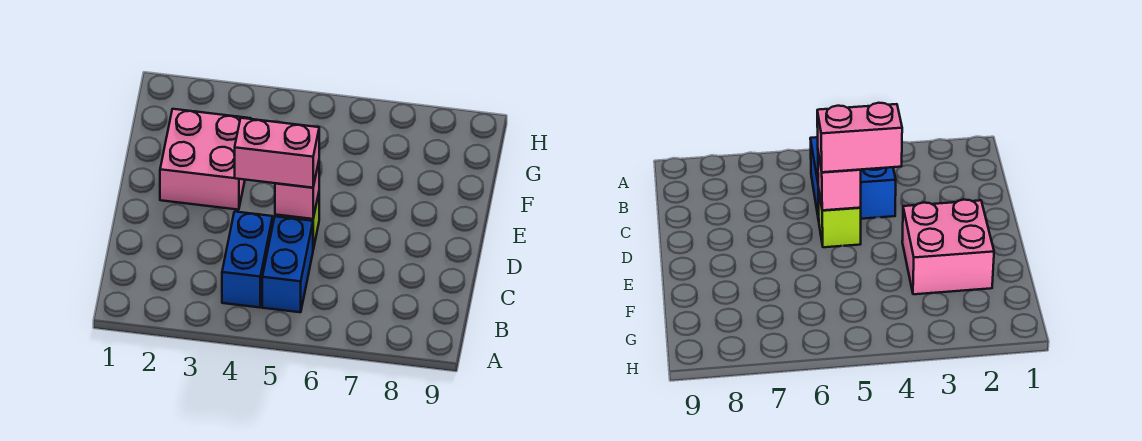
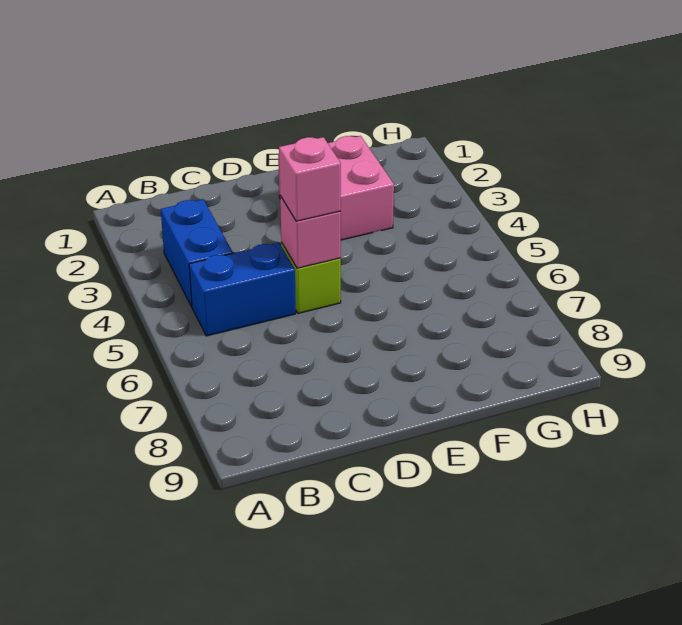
blue brick B4:C4 level 1 -> blue brick B3:B4 level 1
pink brick D4:D5 level 3 -> pink brick D5 level 3

